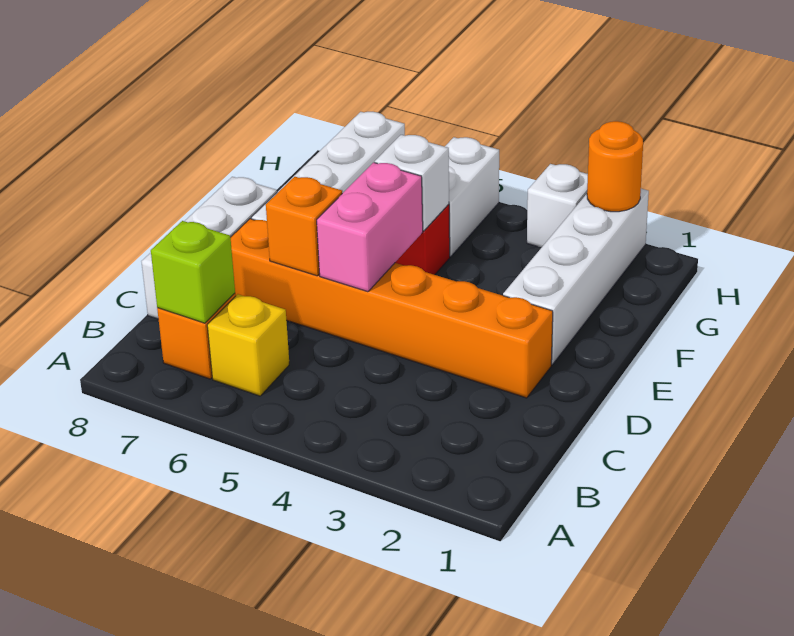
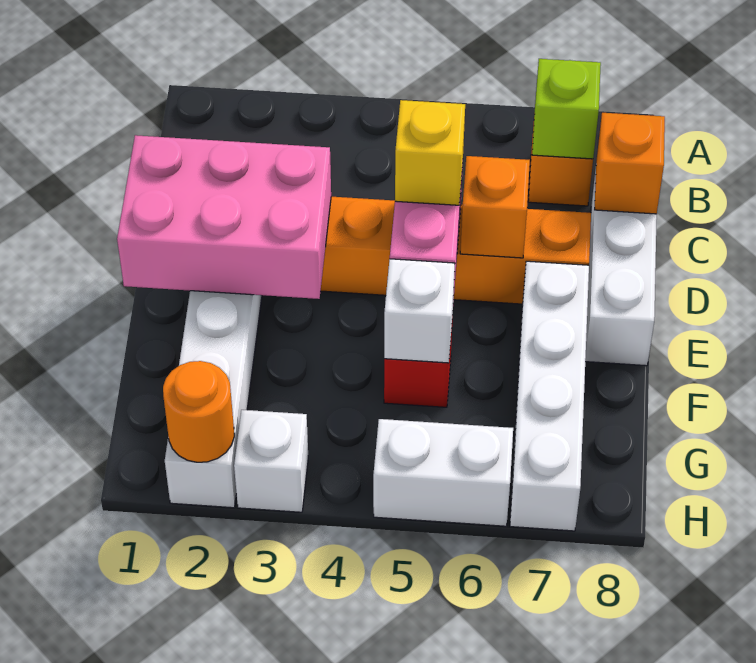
yellow brick B6 level 1 -> yellow brick D5 level 3
none -> orange brick C8 level 2
none -> pink brick D1:E3 level 2
white brick G5:H5 level 1 -> white brick H5:H6 level 1

